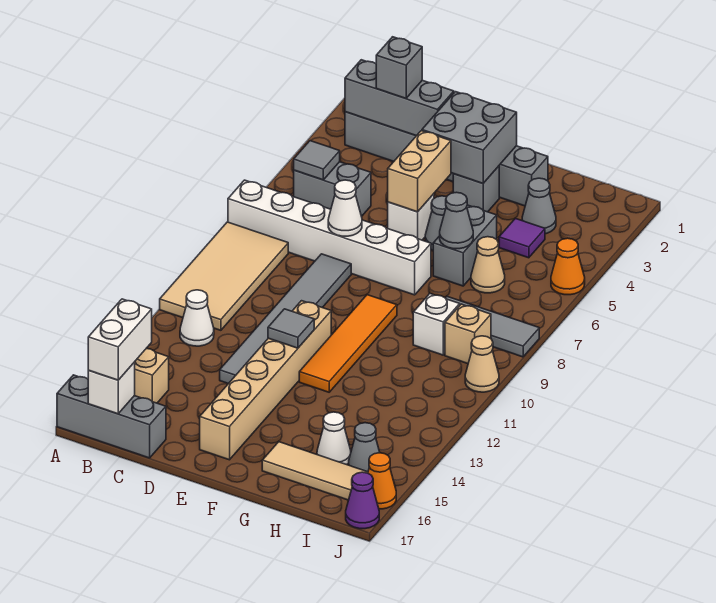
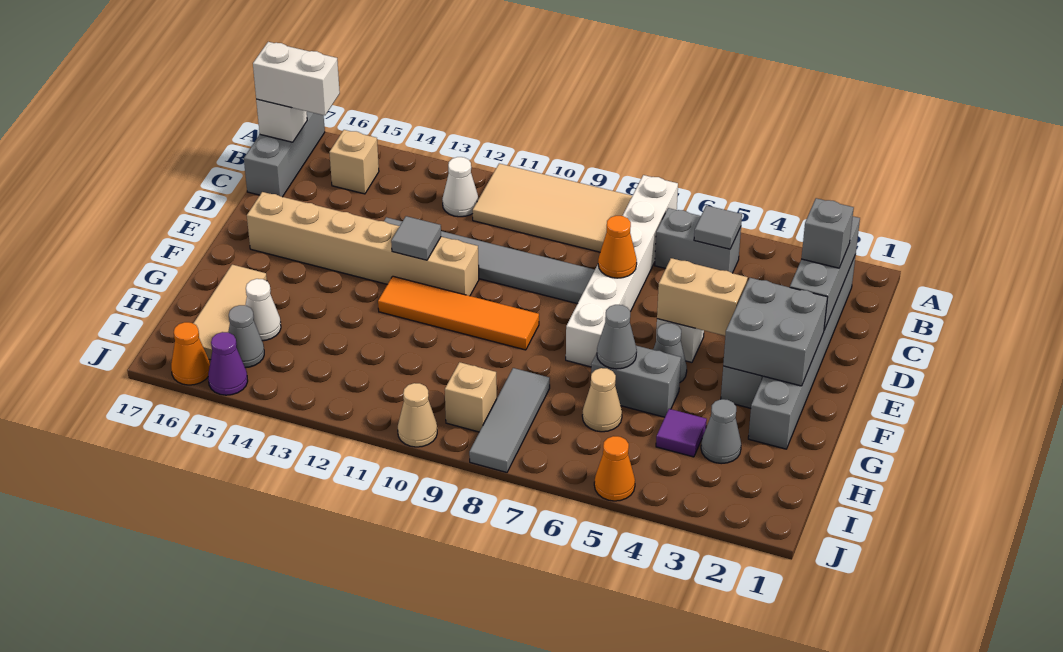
grey brick B5:C5 level 1 -> grey brick B5:B6 level 1
white cone D7 level 2 -> orange cone D7 level 2
white brick H9 level 1 -> none
purple cone J17 level 1 -> purple cone J15 level 1

